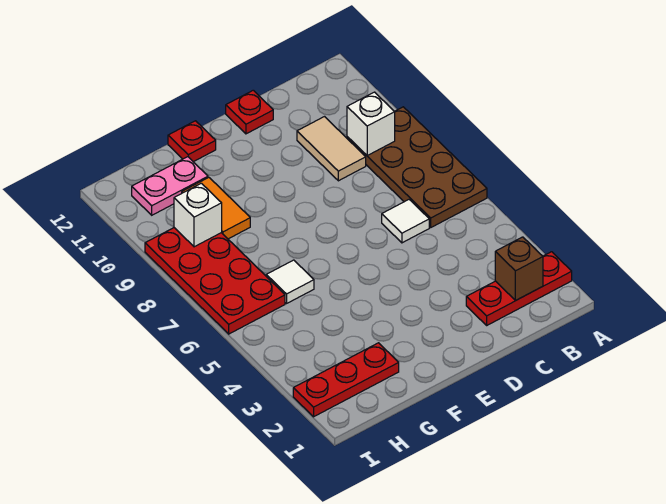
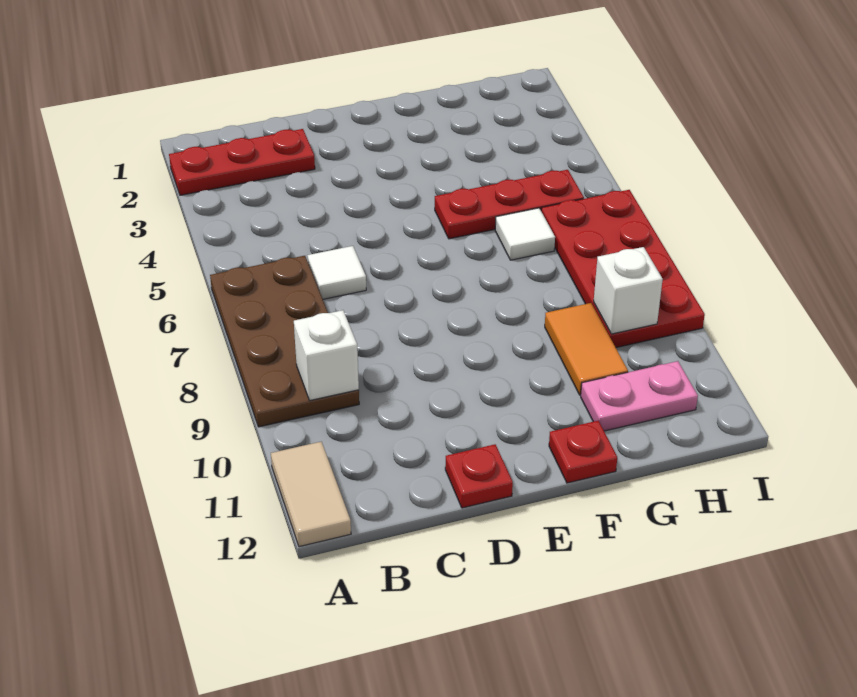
brown brick B2 level 2 -> none
tan tile C9:C10 level 1 -> tan tile A11:A12 level 1
red plate G2:I2 level 1 -> red plate F5:H5 level 1

